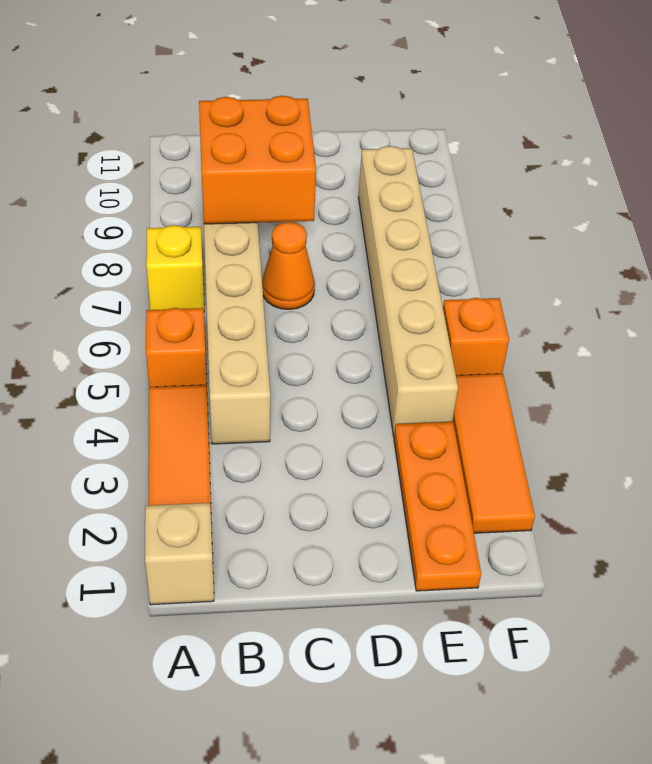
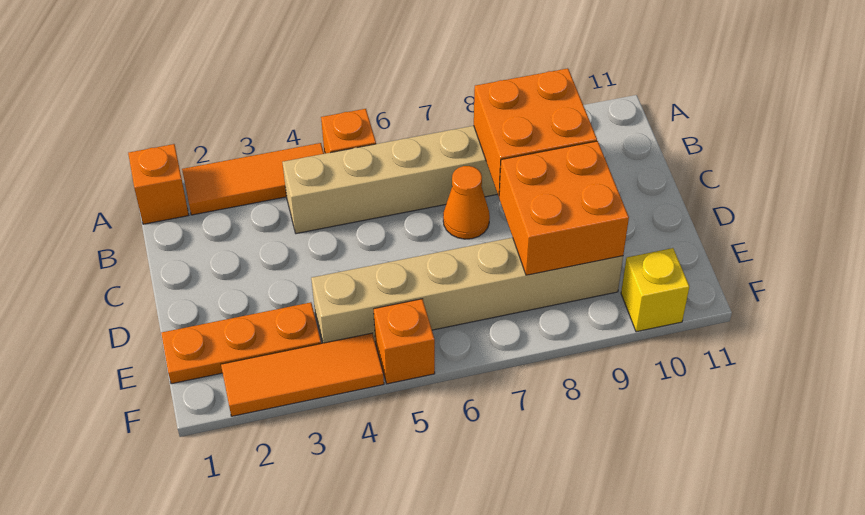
tan brick A1 level 1 -> orange brick A1 level 1
yellow brick A7 level 1 -> yellow brick F10 level 1
none -> orange brick D8:E9 level 2

